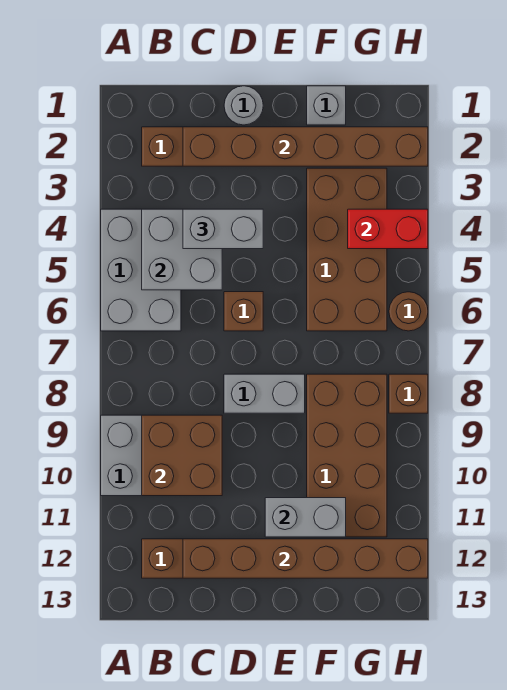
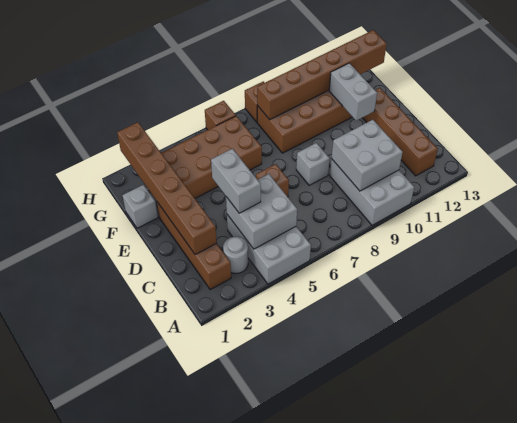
grey brick A4:B6 level 1 -> grey brick A4:C5 level 1
brown brick B9:C10 level 2 -> grey brick B9:C10 level 2
brown brick C12:H12 level 2 -> brown brick G8:G13 level 2
grey round brick D1 level 1 -> grey round brick B3 level 1
grey brick D8:E8 level 1 -> grey brick D8 level 1
red brick G4:H4 level 2 -> none
brown round brick H6 level 1 -> brown brick H6 level 1

